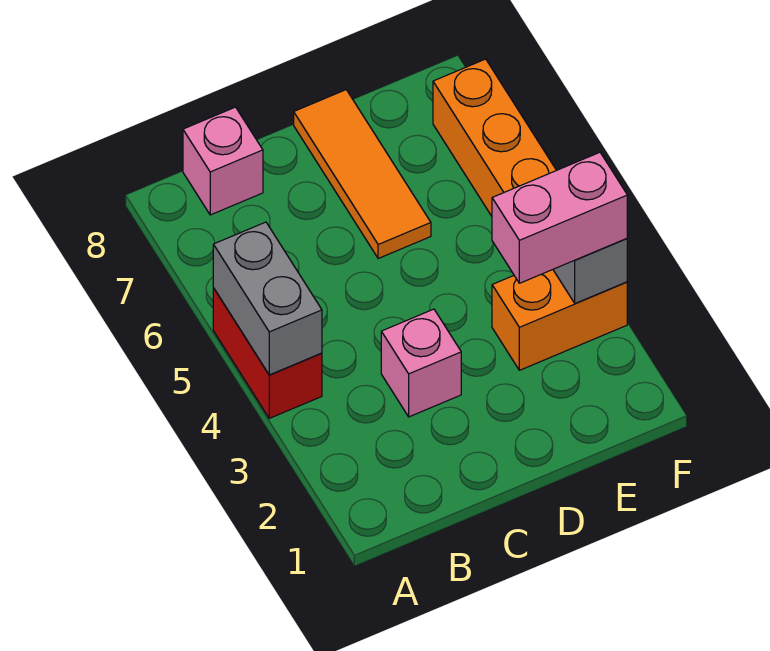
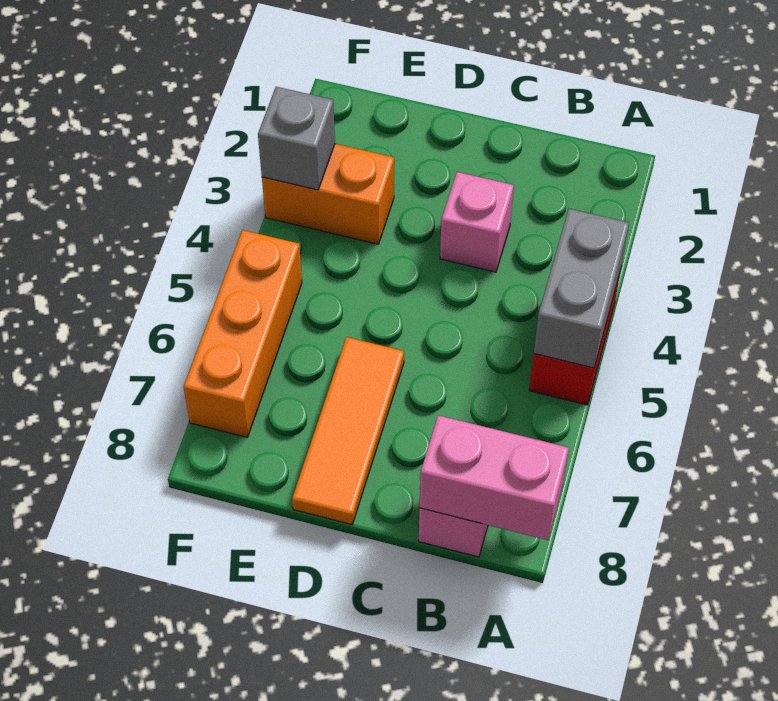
pink brick E3:F3 level 3 -> pink brick A8:B8 level 2

